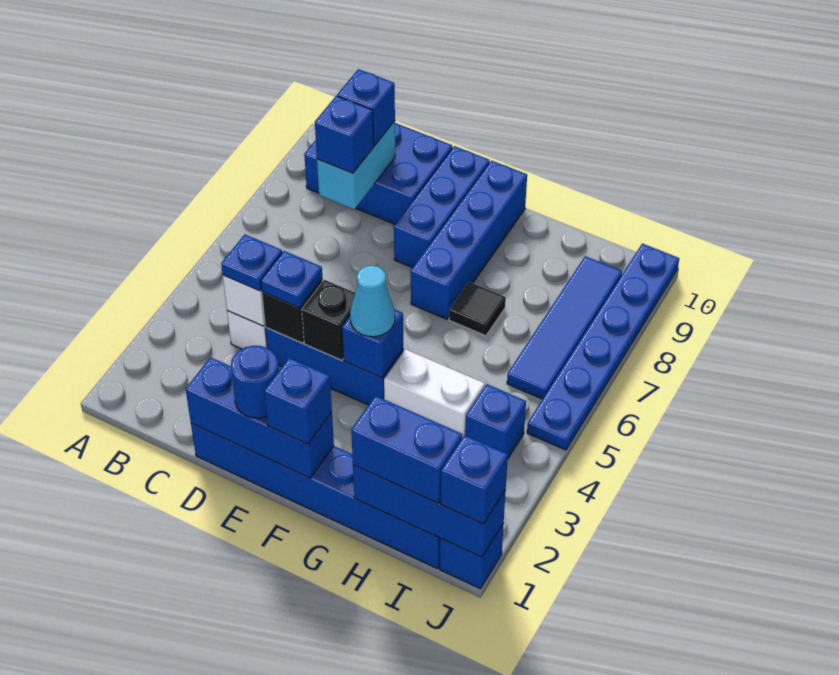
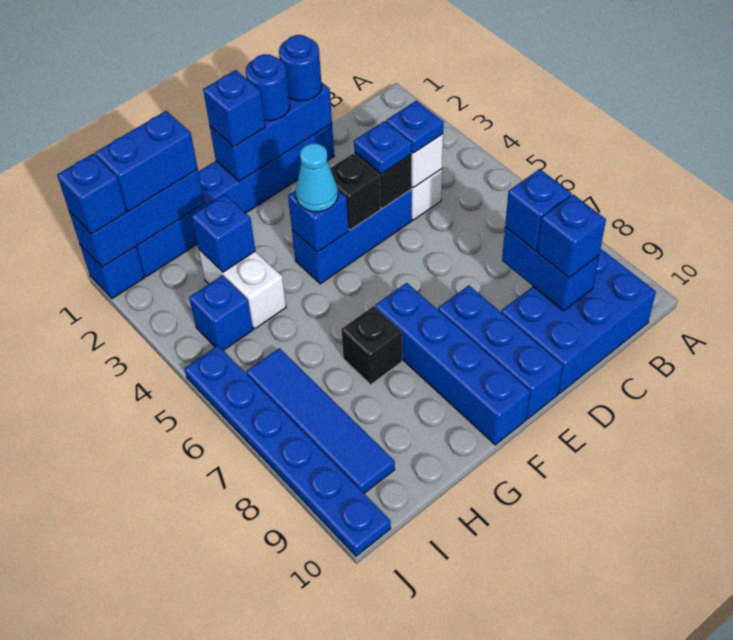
cyan brick C8:C9 level 2 -> blue brick C8:C9 level 2
none -> blue round brick D1 level 3
white brick G4:H4 level 1 -> white brick H3:H4 level 1
black tile G7 level 1 -> black brick G7 level 1
none -> blue brick H3 level 2

